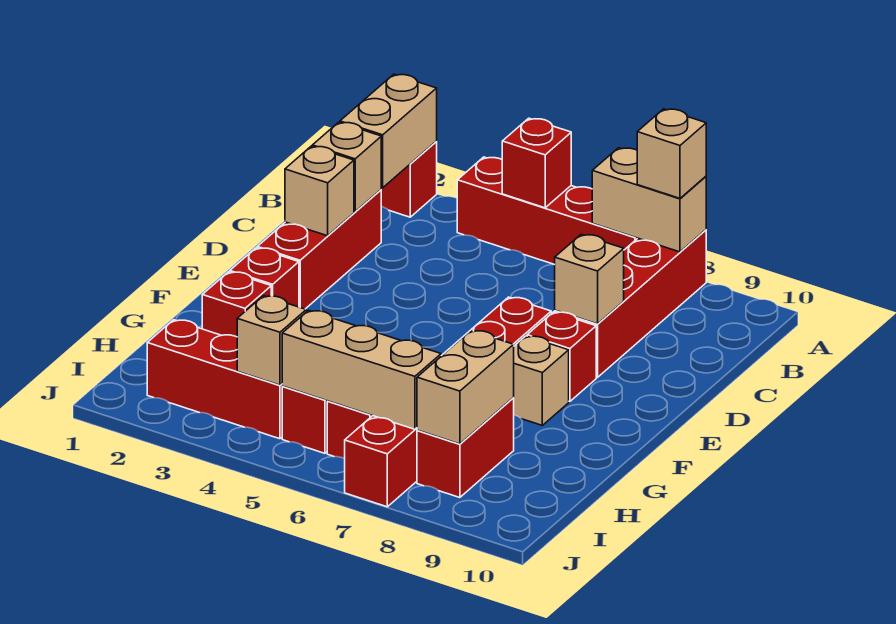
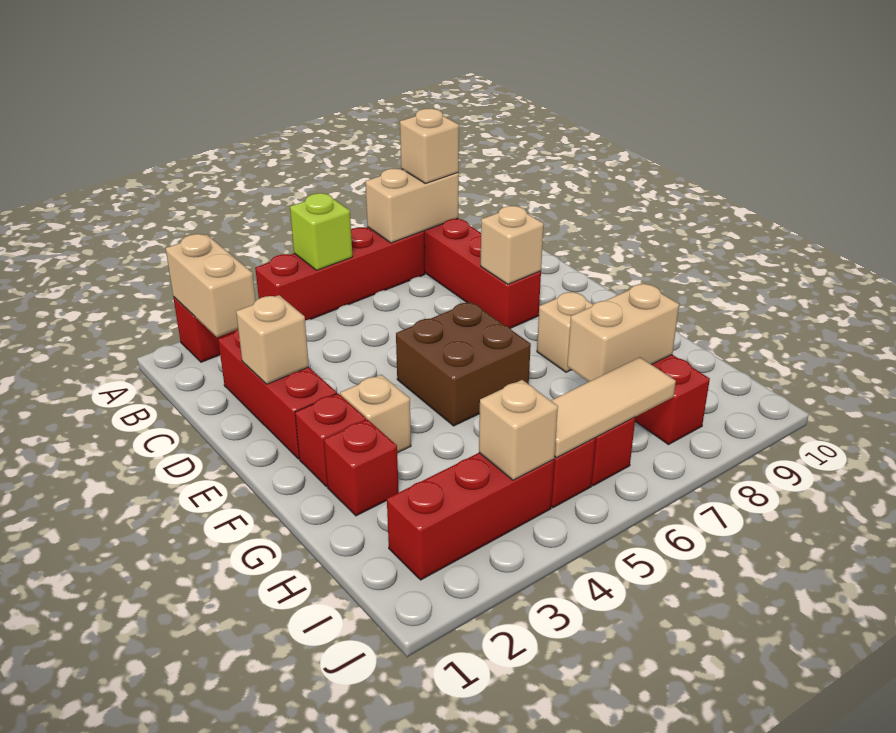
red brick A5 level 2 -> lime brick A5 level 2
tan brick C2 level 2 -> tan brick F3 level 1
none -> brown brick E5:F6 level 1
red brick E7:J7 level 1 -> none
red brick E8 level 1 -> none
tan brick H8:I8 level 2 -> tan brick H7:H8 level 2
tan brick I5:I7 level 2 -> tan tile I5:I7 level 2

